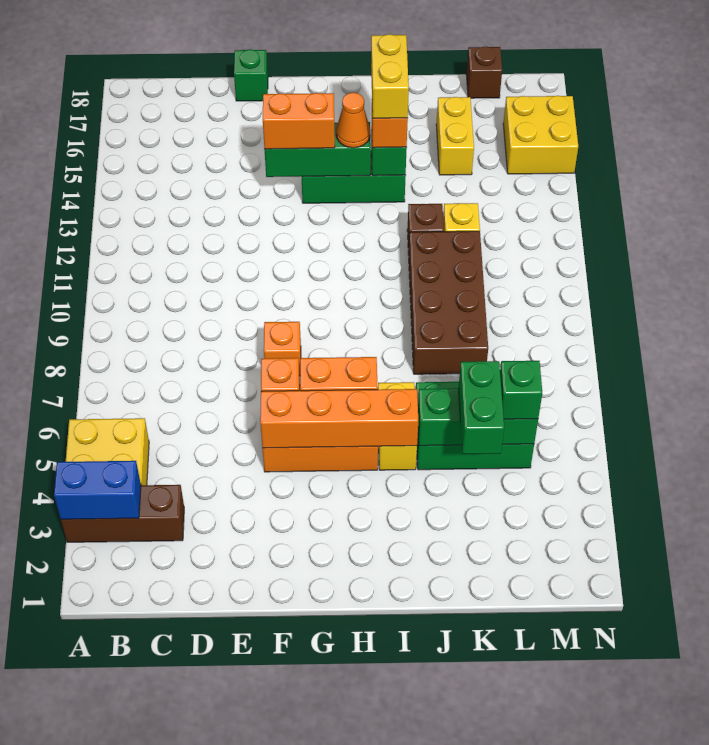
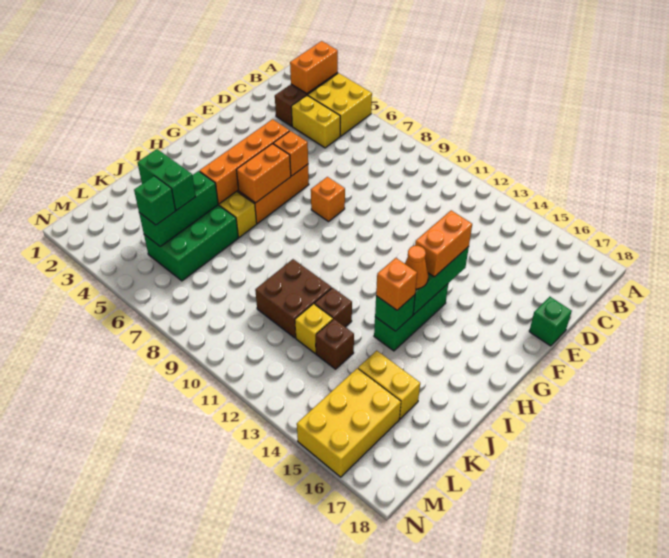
blue brick A3:B3 level 2 -> orange brick A3:B3 level 2
yellow brick I14:I15 level 4 -> yellow brick C4:C5 level 1
brown brick J8:K11 level 1 -> brown brick J10:K11 level 1
brown brick L18 level 1 -> brown brick K13 level 1
yellow brick M15:N16 level 1 -> yellow brick L15:N16 level 1

